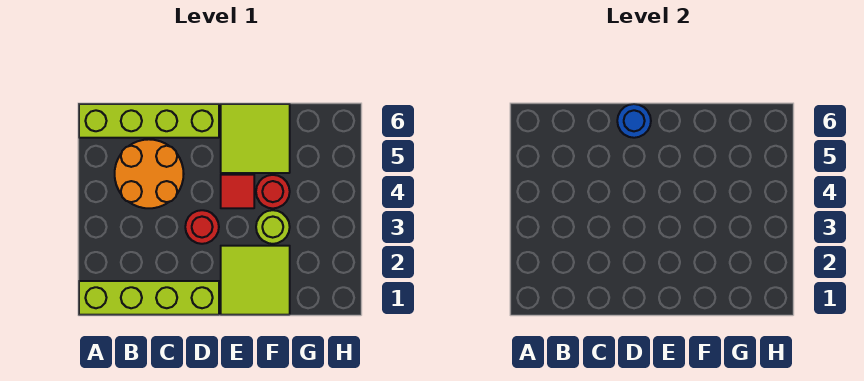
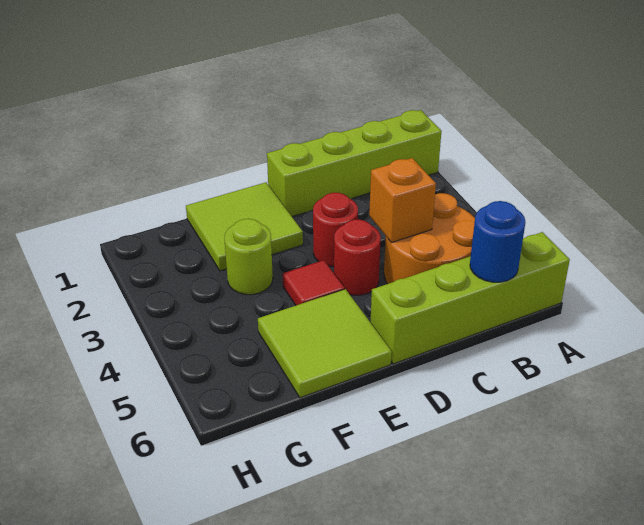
none -> orange brick C4 level 2
blue round brick D6 level 2 -> blue round brick B6 level 2
red round brick F4 level 1 -> red round brick D4 level 1

